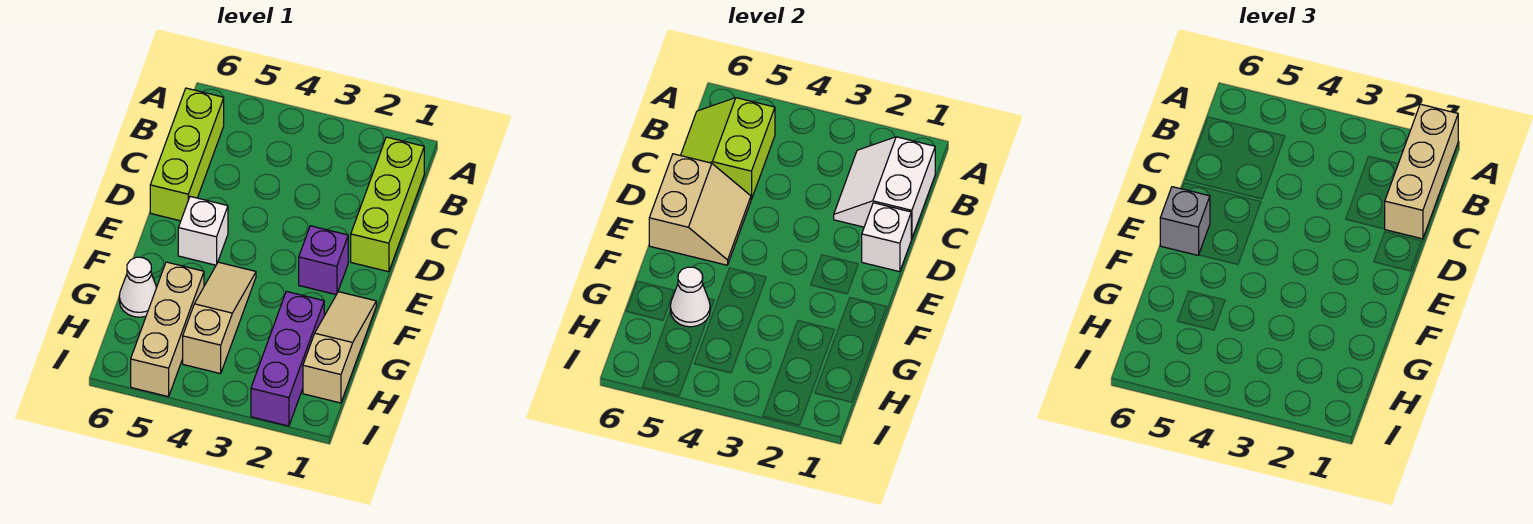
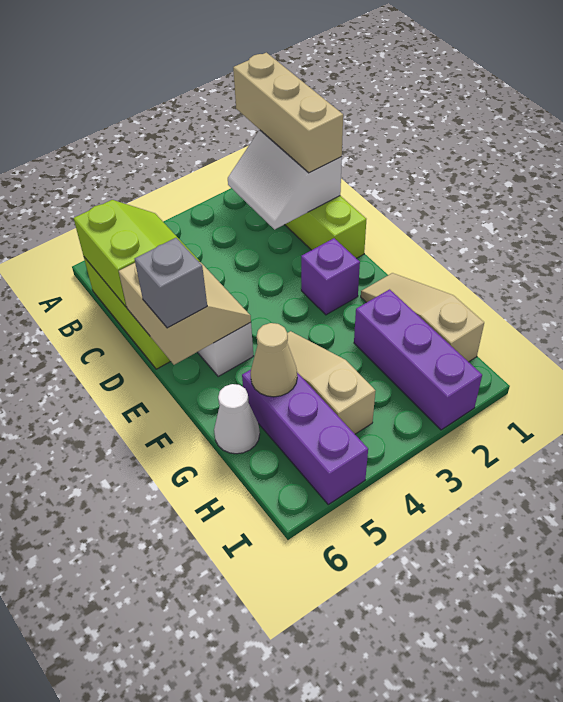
lime slope B5:C6 level 2 top 5 -> lime slope B5:C6 level 2 top 6
white brick D1 level 2 -> none
tan brick G5:I5 level 1 -> purple brick G5:I5 level 1
white cone G5 level 2 -> tan cone G5 level 2

